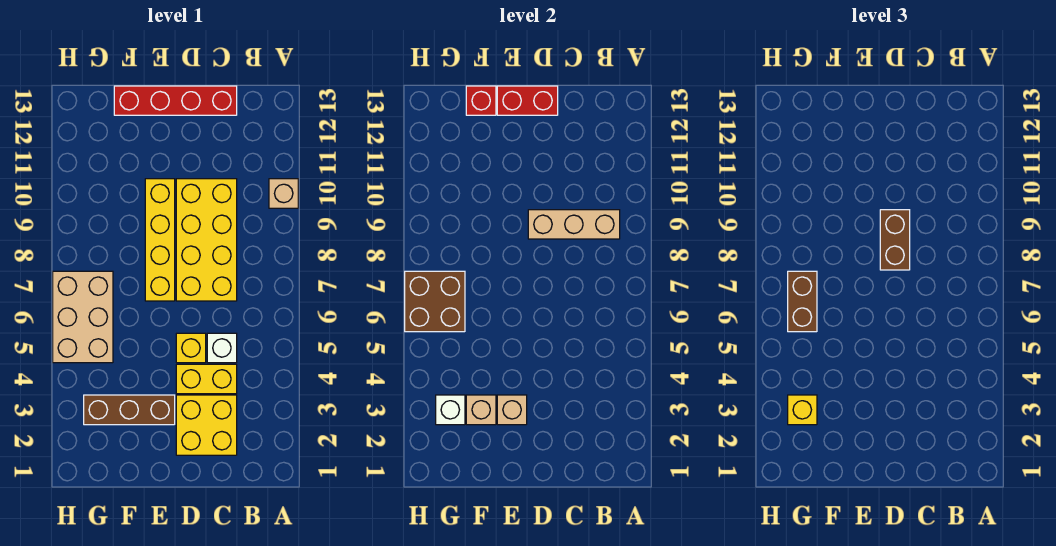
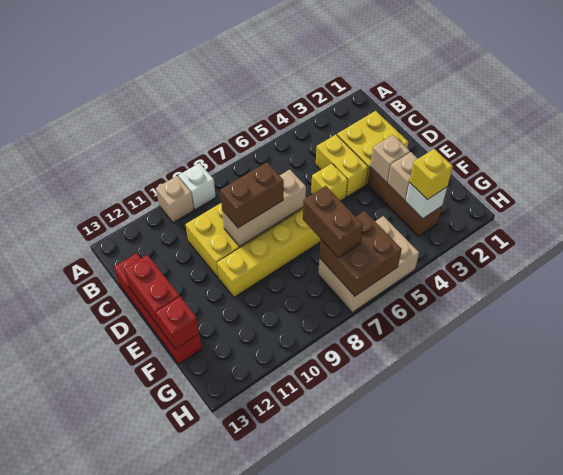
tan brick B9:D9 level 2 -> tan brick D7:D9 level 2
white brick C5 level 1 -> white brick A9 level 1
brown brick G6:G7 level 3 -> brown brick F7:G7 level 3

